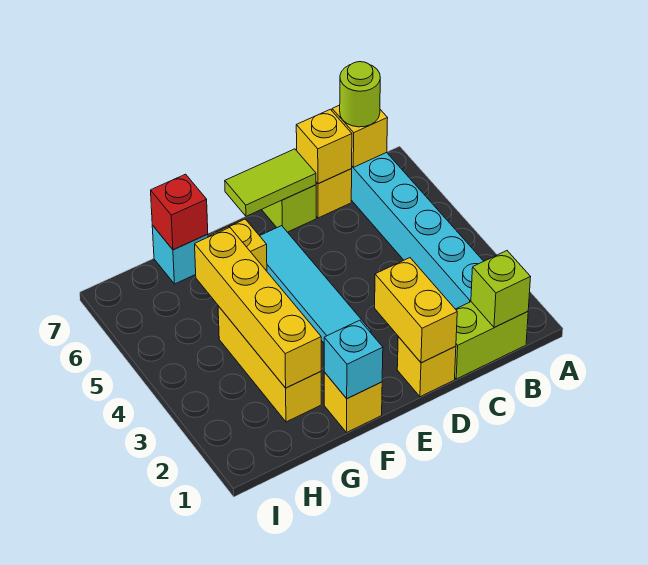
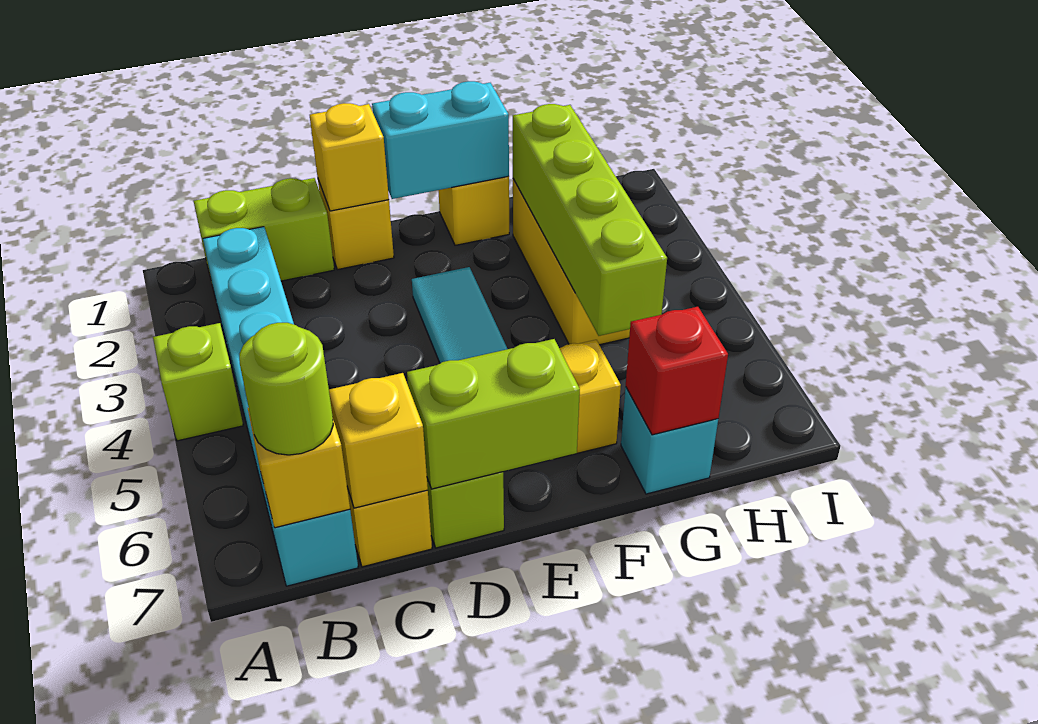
lime brick B1 level 2 -> lime brick A4 level 1
yellow brick D1:D2 level 2 -> yellow brick D1 level 2
lime tile D7:E7 level 2 -> lime brick D7:E7 level 2
cyan brick F1 level 2 -> cyan brick E1:F1 level 2
yellow brick G2:G5 level 2 -> lime brick G2:G5 level 2

